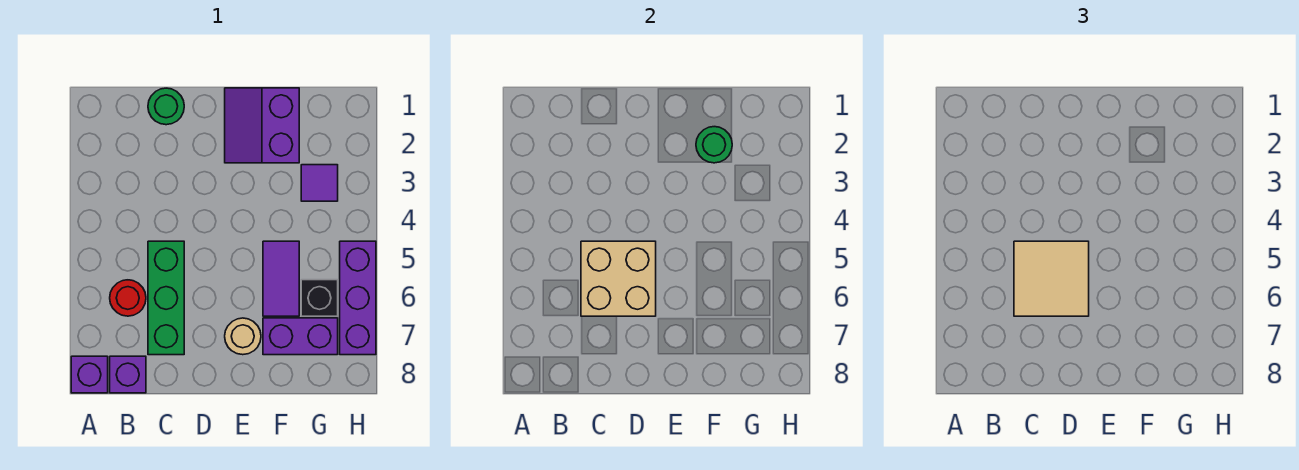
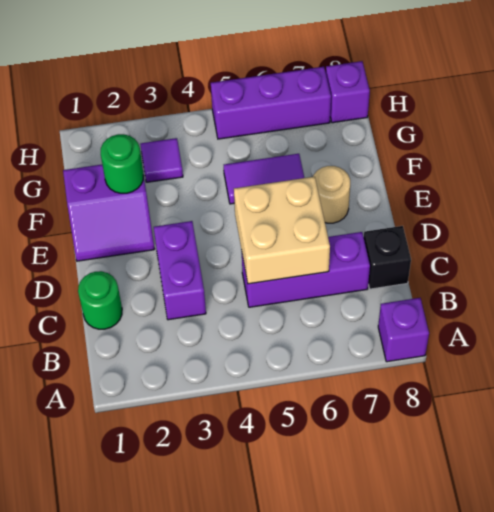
red round brick B6 level 1 -> none
purple brick B8 level 1 -> purple brick H8 level 1
green brick C5:C7 level 1 -> purple brick C5:C7 level 1
tan tile C5:D6 level 3 -> none
purple brick F7:G7 level 1 -> purple brick C3:D3 level 1
black brick G6 level 1 -> black brick C8 level 1

